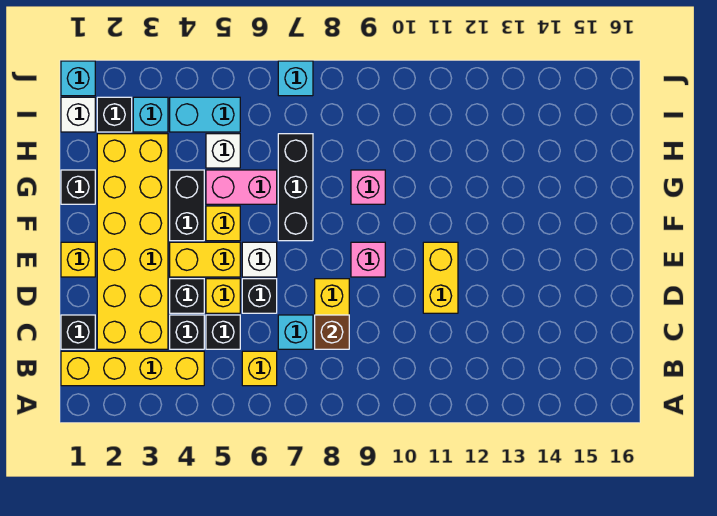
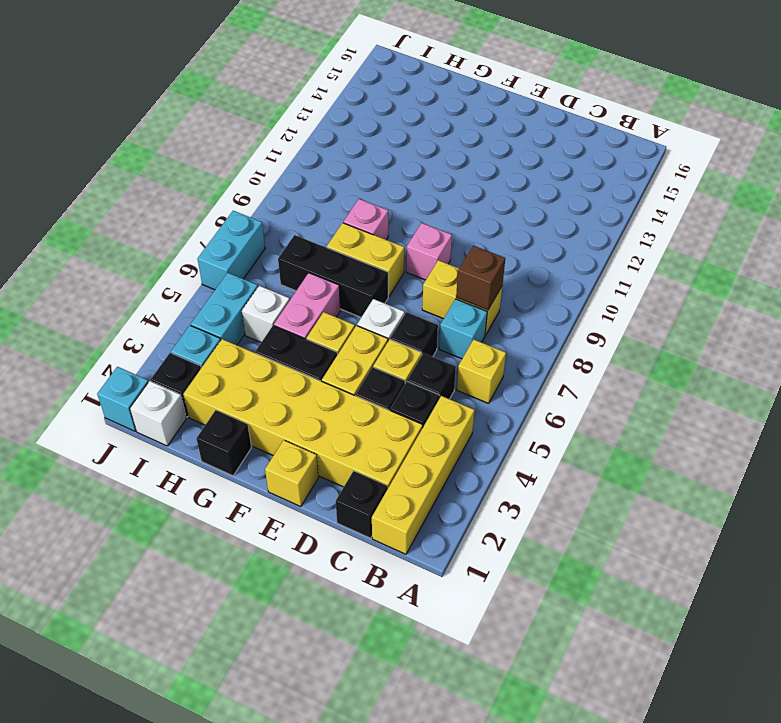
yellow brick D11:E11 level 1 -> yellow brick F8:G8 level 1
cyan brick J7 level 1 -> cyan brick J6:J7 level 1

